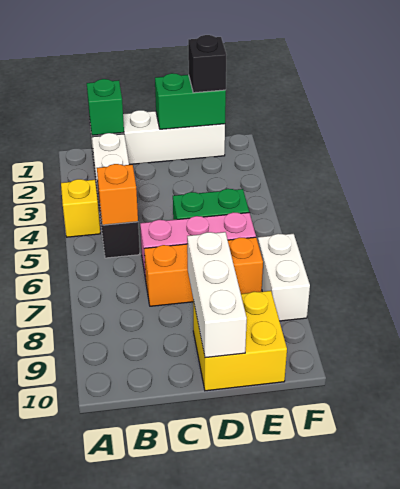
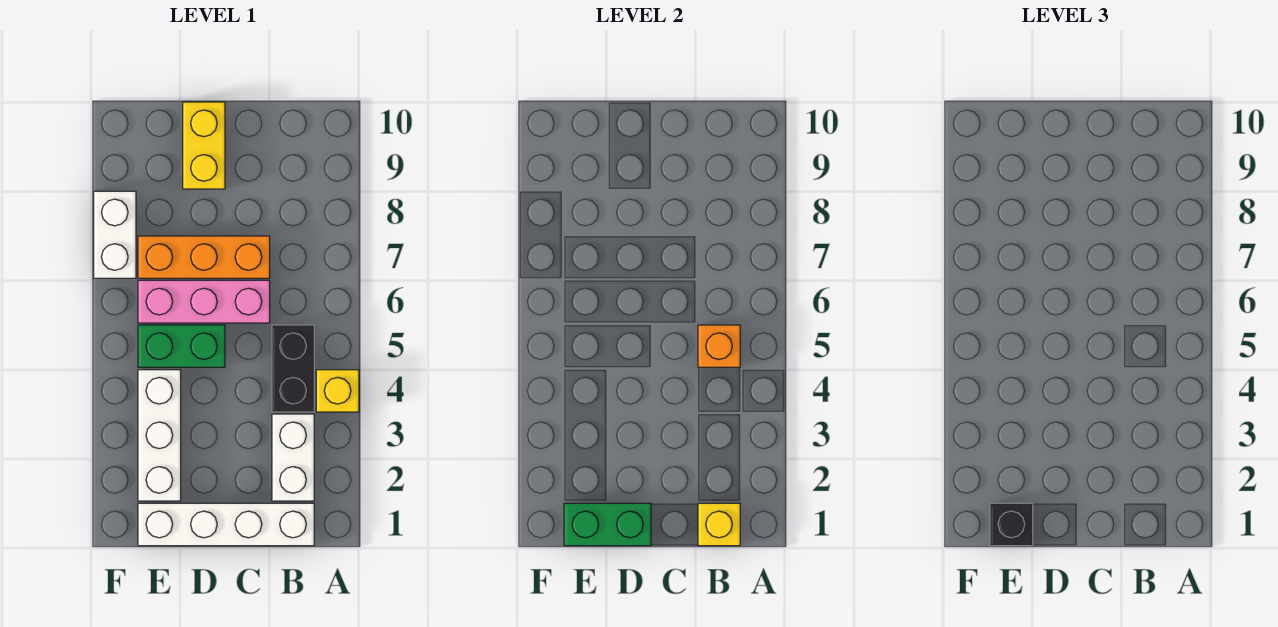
green brick B1 level 2 -> yellow brick B1 level 2
white brick D8:D10 level 2 -> white brick E2:E4 level 1
yellow brick D9:E10 level 1 -> yellow brick D9:D10 level 1

